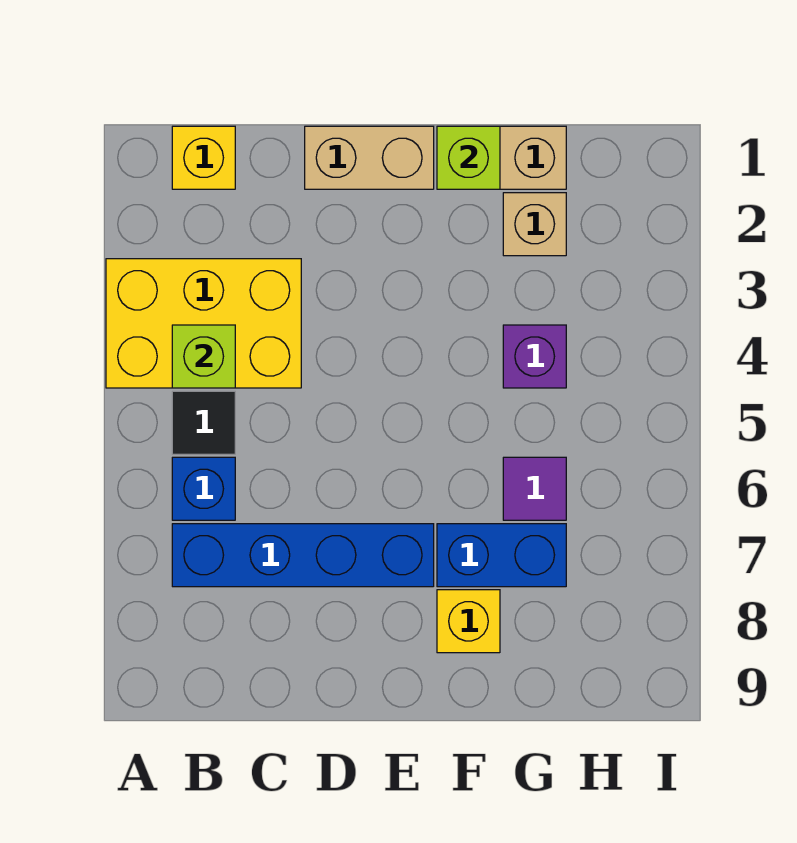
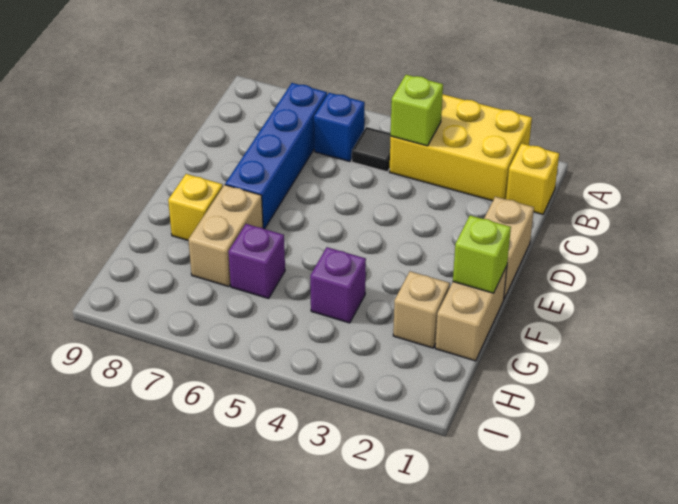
yellow brick A3:C4 level 1 -> yellow brick A2:B4 level 1
blue brick F7:G7 level 1 -> tan brick F7:G7 level 1
purple tile G6 level 1 -> purple brick G6 level 1

